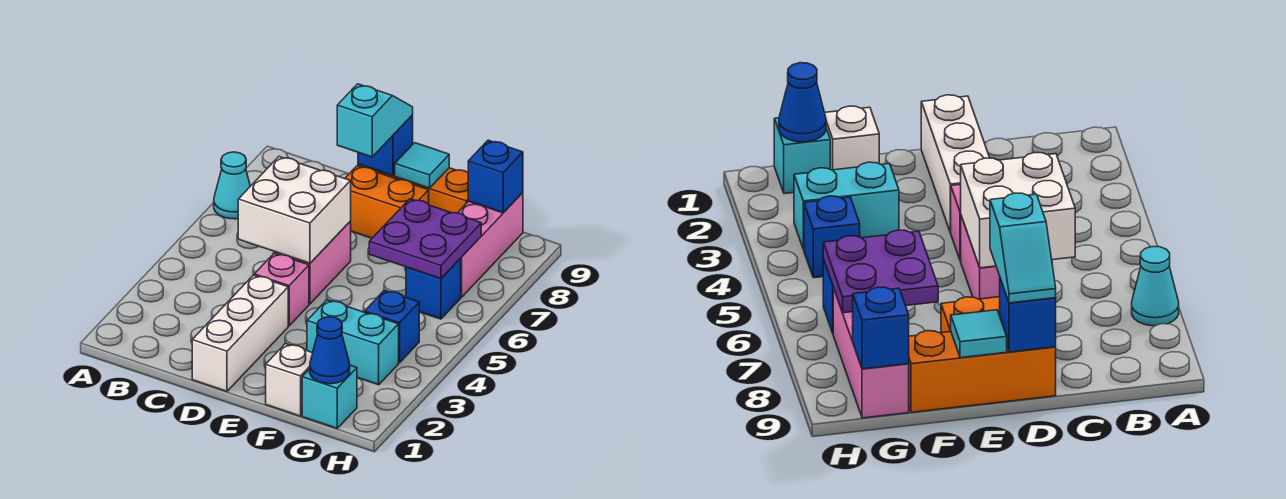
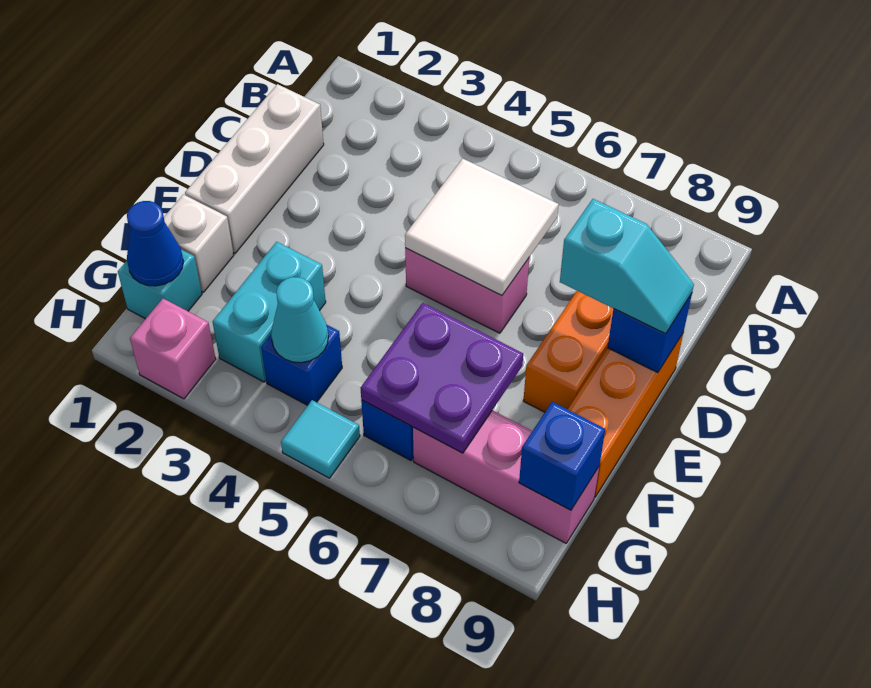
cyan cone A7 level 1 -> cyan cone G4 level 2
white brick C5:D6 level 2 -> white tile C5:D6 level 2
white brick D1:D3 level 1 -> white brick C1:E1 level 1
pink brick D4 level 1 -> pink brick H2 level 1
cyan tile E9 level 2 -> cyan tile H5 level 1

